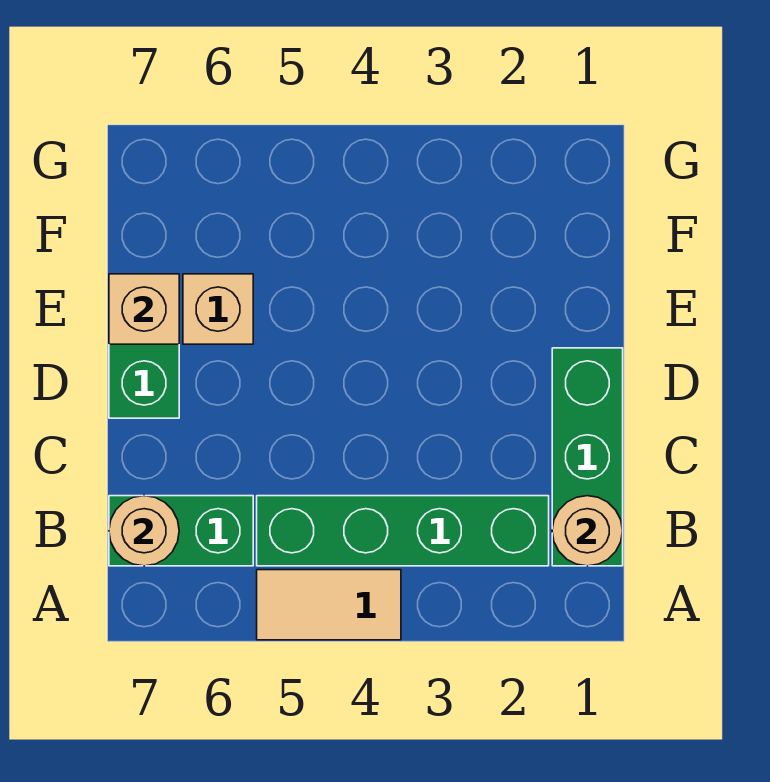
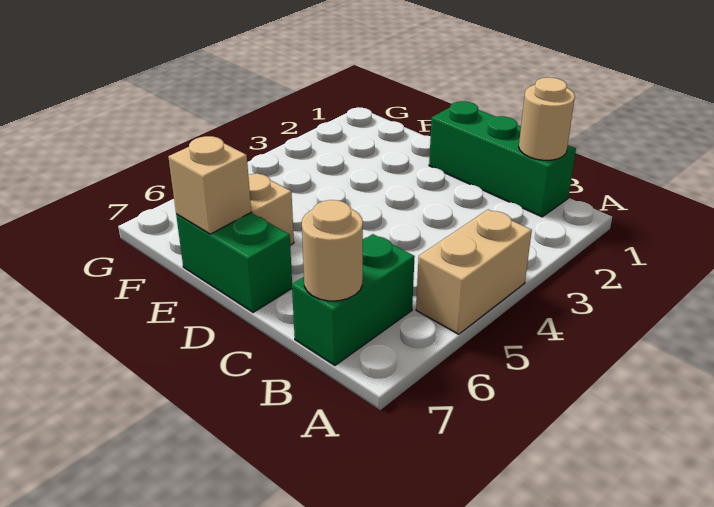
tan tile A4:A5 level 1 -> tan brick A4:A5 level 1
green brick B2:B5 level 1 -> none

